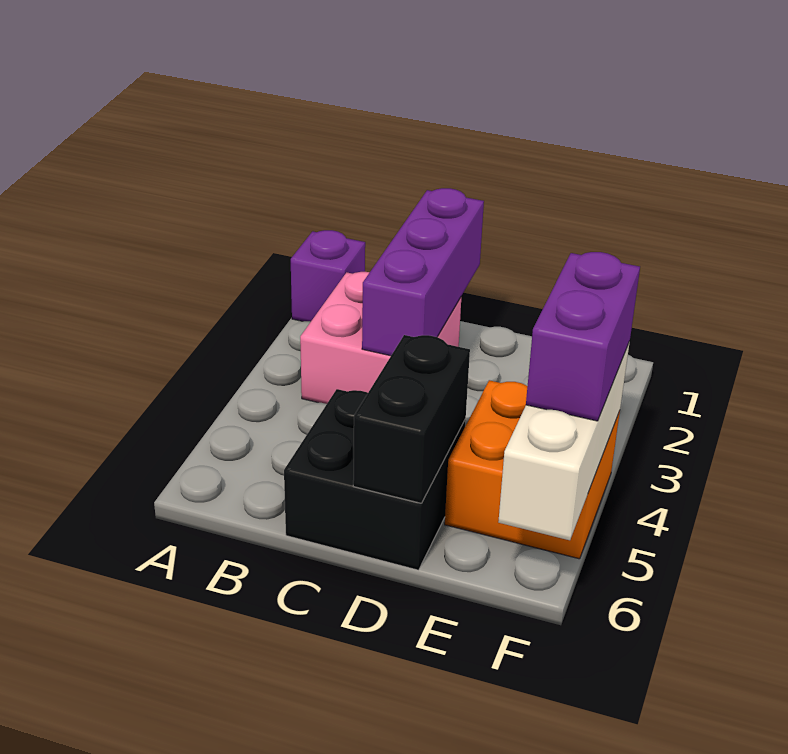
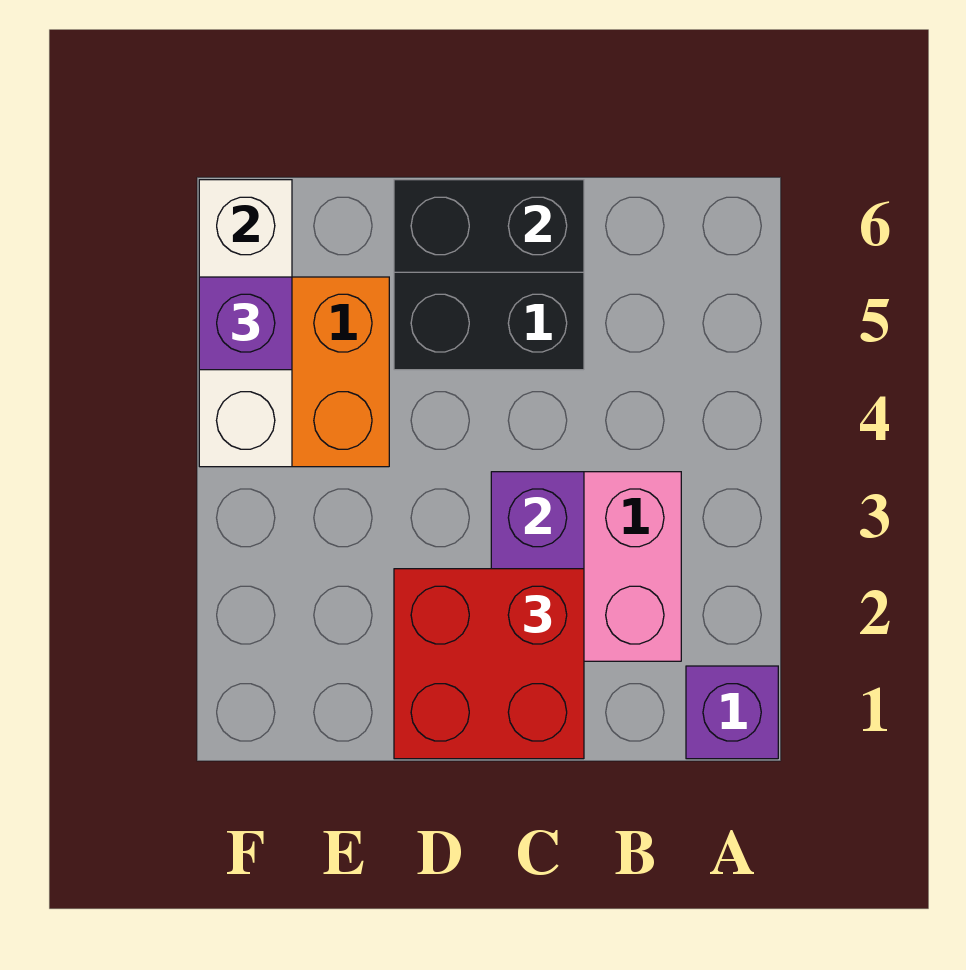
none -> red brick C1:D2 level 3
black brick D5:D6 level 2 -> black brick C6:D6 level 2
purple brick F4:F5 level 3 -> purple brick F5 level 3

